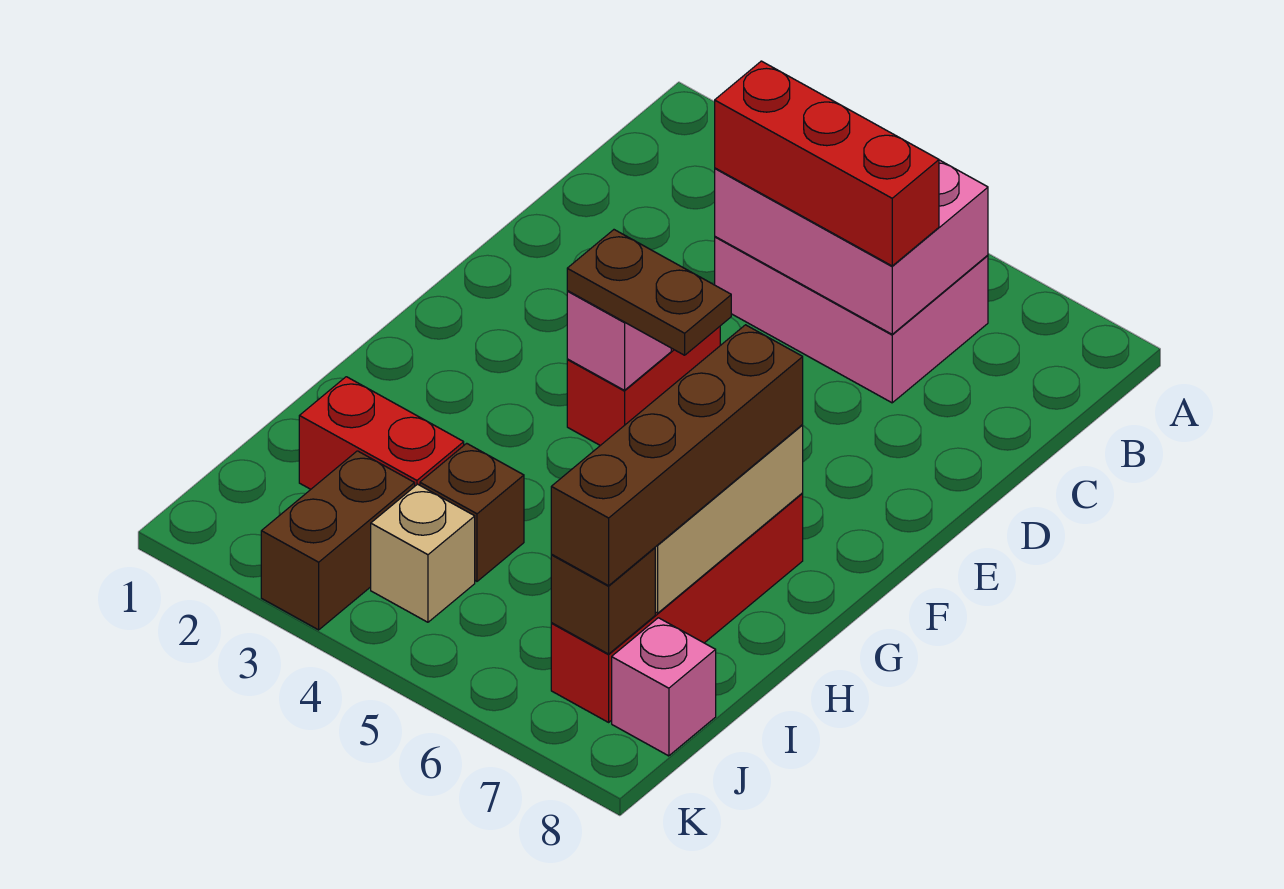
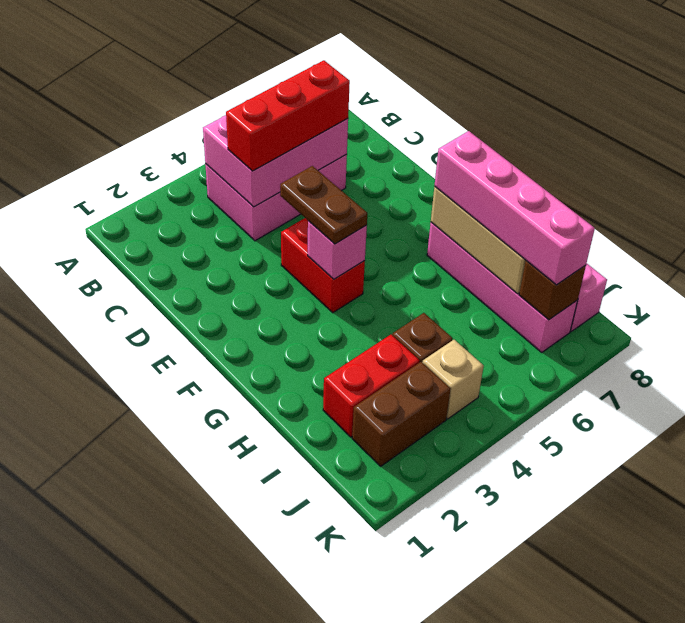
brown plate F4:F5 level 3 -> brown plate E4:F4 level 3
red brick G7:J7 level 1 -> pink brick G7:J7 level 1
brown brick G7:J7 level 3 -> pink brick G7:J7 level 3
brown brick J3:K3 level 1 -> brown brick J2:J3 level 1

